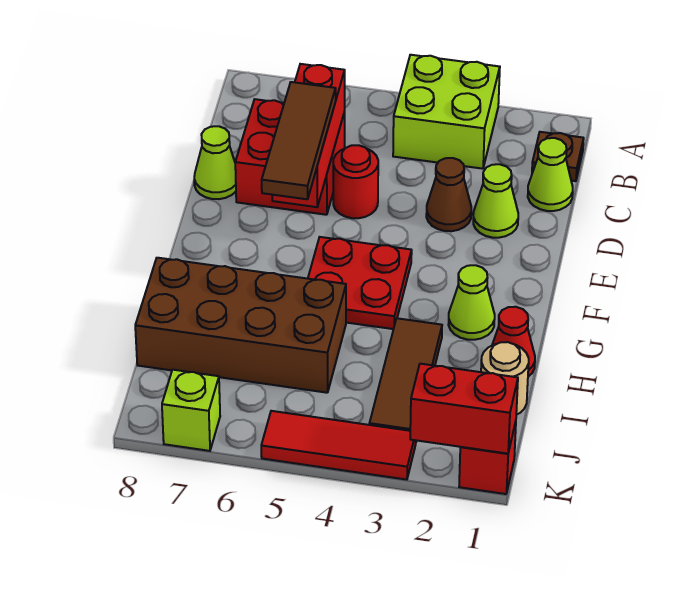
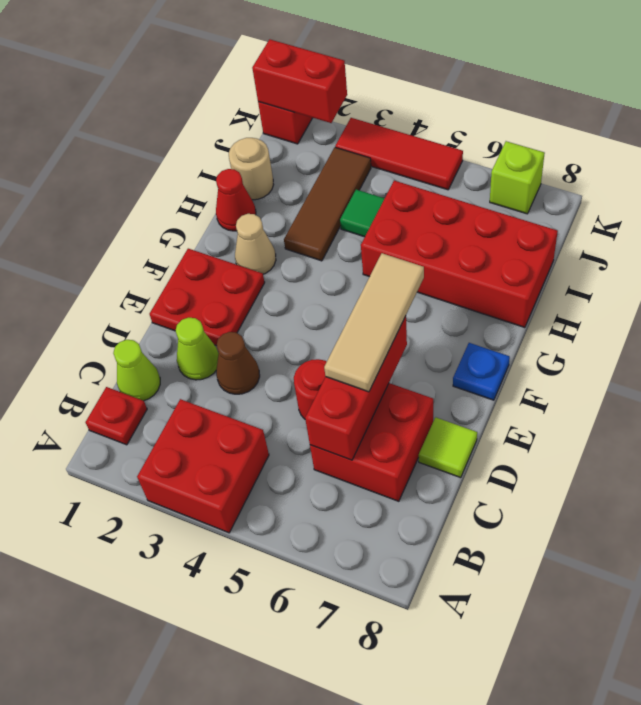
lime brick A3:B4 level 1 -> red brick A3:B4 level 1
brown plate B1 level 1 -> red plate B1 level 1
brown tile D6:F6 level 3 -> tan tile D6:F6 level 3
lime cone D8 level 1 -> lime tile D8 level 1
red plate F4:G5 level 1 -> red plate E1:F2 level 1
none -> blue plate F8 level 1
lime cone G2 level 1 -> tan cone G2 level 1
brown brick H5:I8 level 1 -> red brick H5:I8 level 1
none -> green tile I4 level 1

